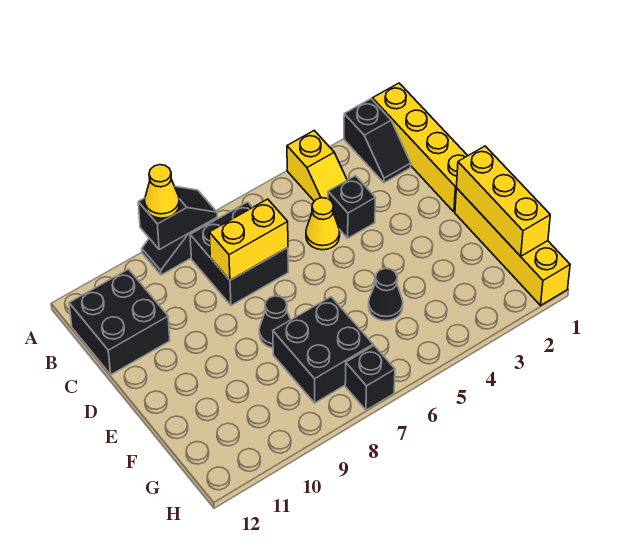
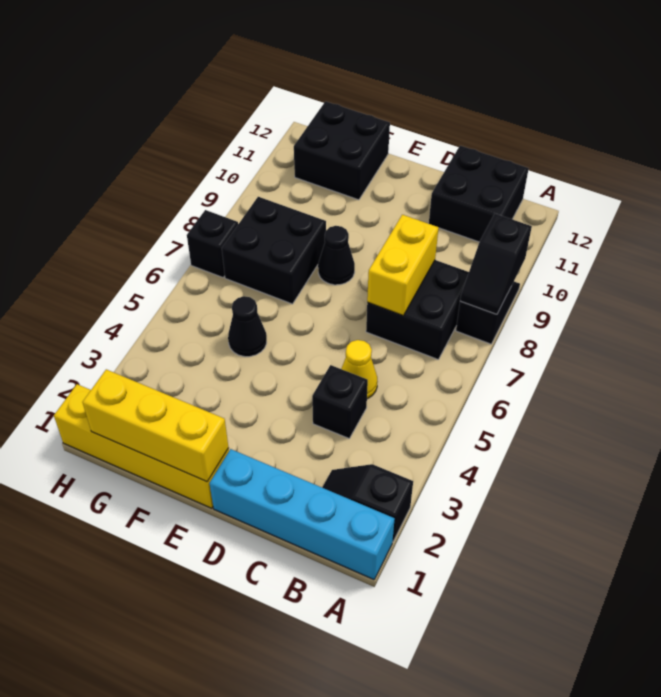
yellow brick A1:D1 level 1 -> cyan brick A1:D1 level 1
yellow slope A4:B4 level 1 top A -> none
yellow cone A9 level 3 -> none
none -> black brick F11:G12 level 1

